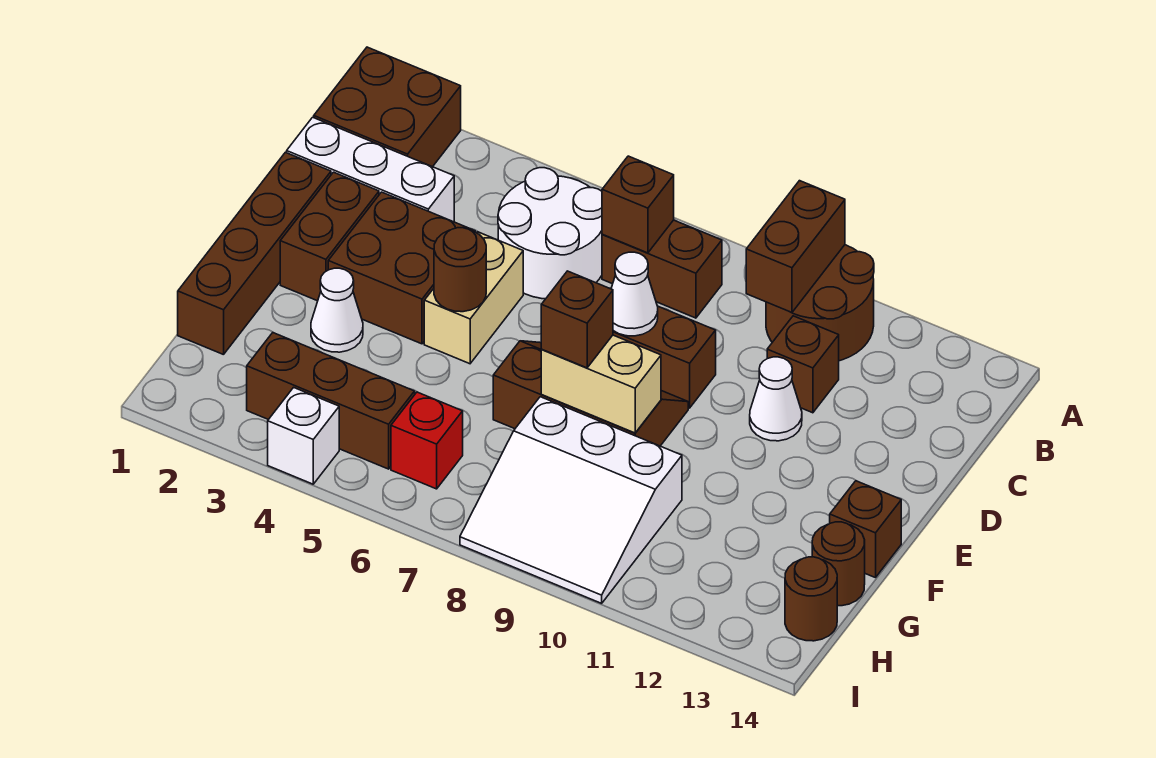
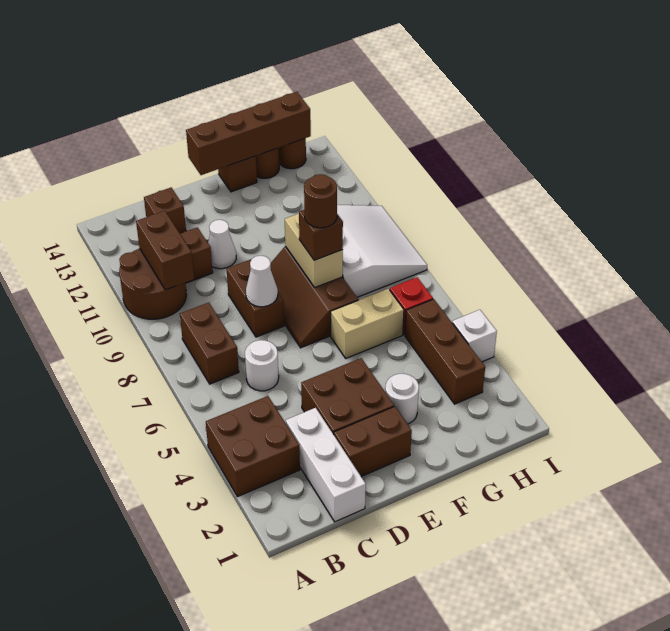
brown brick A1:B2 level 1 -> brown brick A3:B4 level 1
brown brick A10:B10 level 2 -> brown brick B10:B11 level 2
white round brick B5:C6 level 1 -> white round brick C6 level 1
brown brick B7 level 2 -> brown brick C13 level 1
brown brick D1:G1 level 1 -> brown brick E14:H14 level 2
tan brick D5:E5 level 1 -> tan brick F6:G6 level 1
brown round brick E5 level 2 -> brown round brick F8 level 4
white cone F3 level 1 -> white round brick F3 level 1

